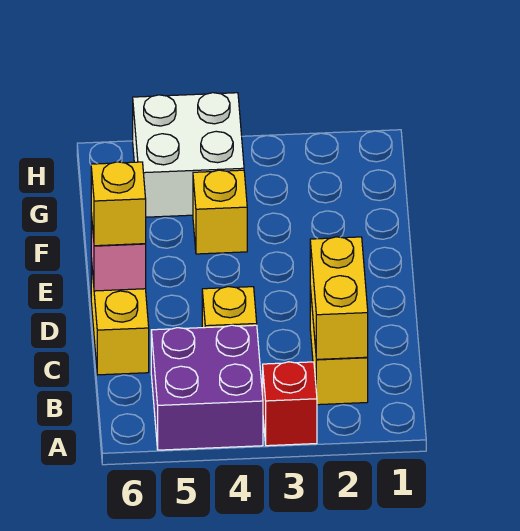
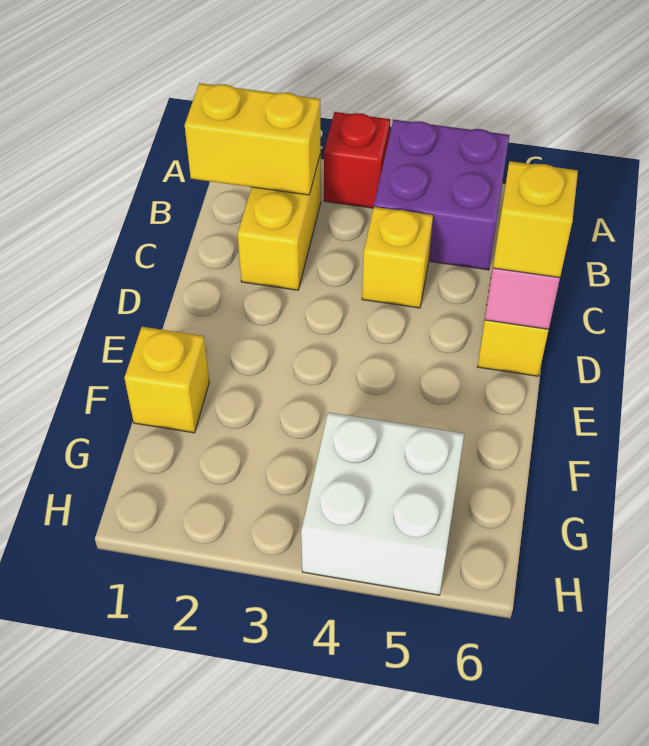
yellow brick B2:C2 level 2 -> yellow brick B1:B2 level 2
yellow brick F4 level 1 -> yellow brick F1 level 1

